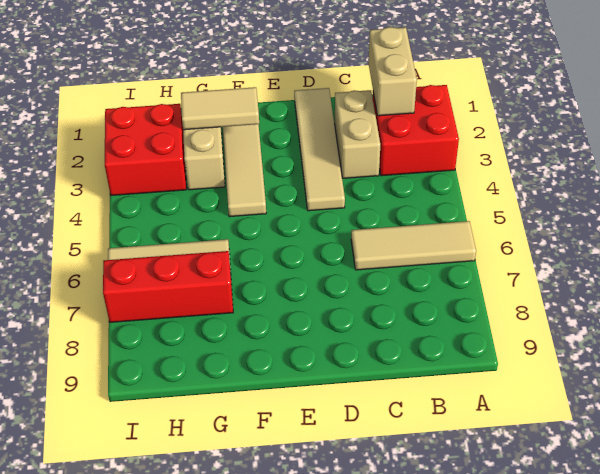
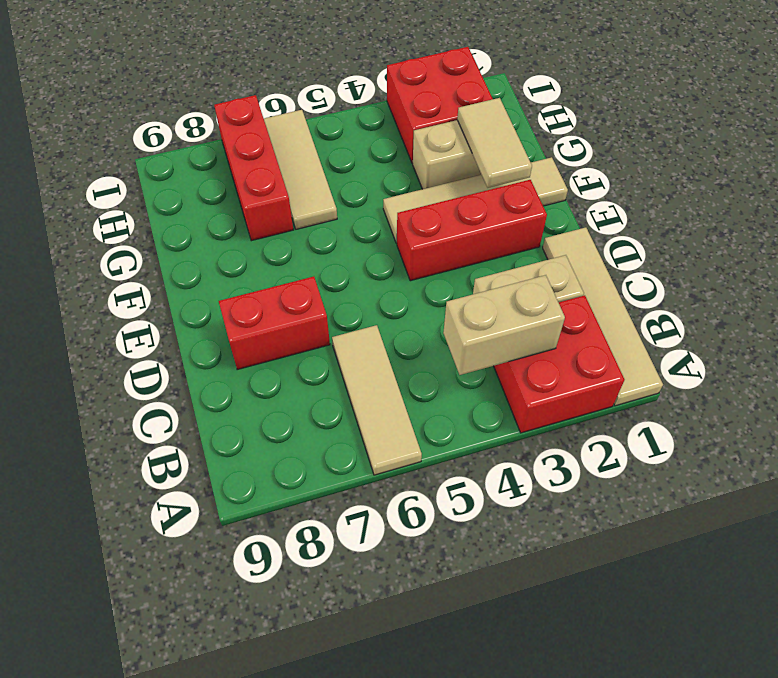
tan brick B1:B2 level 2 -> tan brick B3:B4 level 2
tan tile D1:D4 level 1 -> tan tile A1:D1 level 1
none -> red brick D7:D8 level 1
none -> red brick E2:E4 level 1

